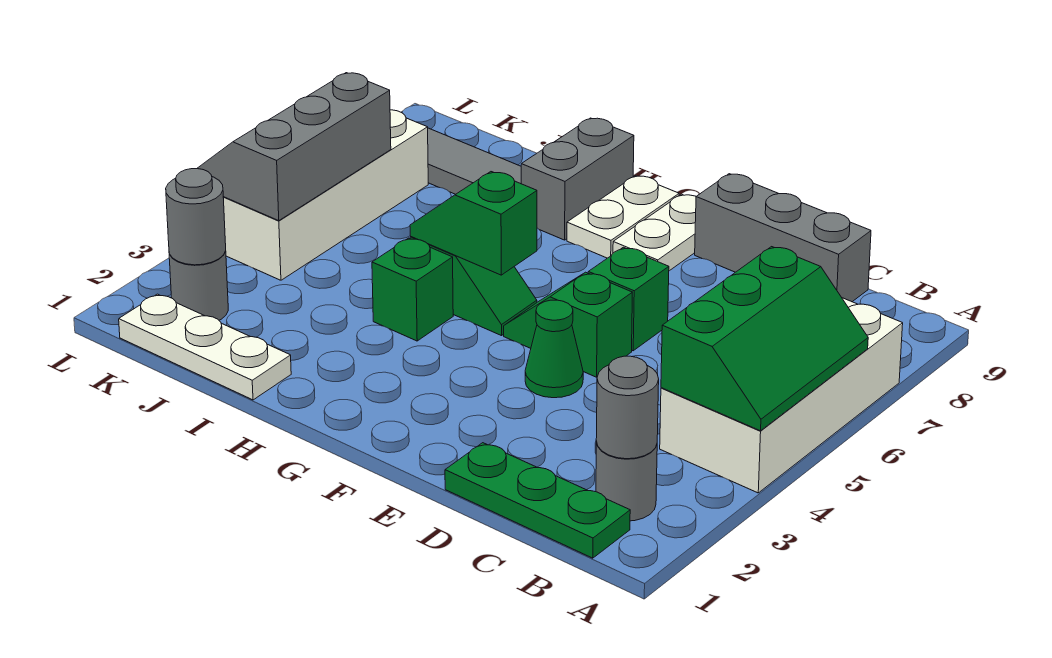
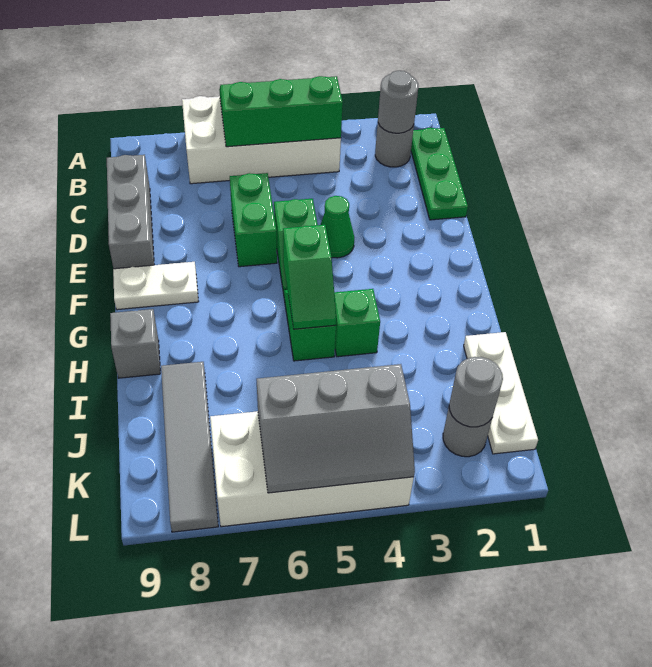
green brick E6 level 1 -> green brick D6:E6 level 1
white plate G8:G9 level 1 -> none
grey brick H8:H9 level 1 -> grey brick H9 level 1

